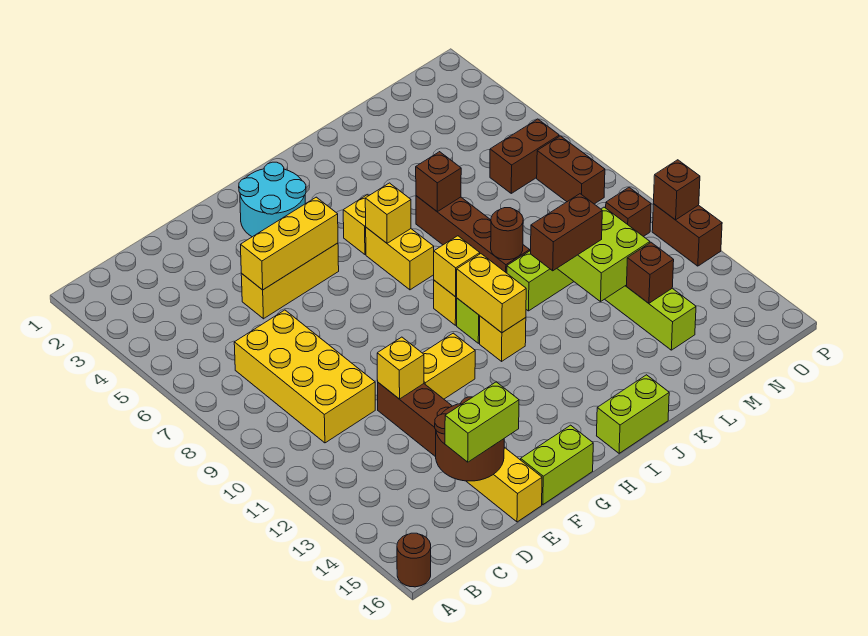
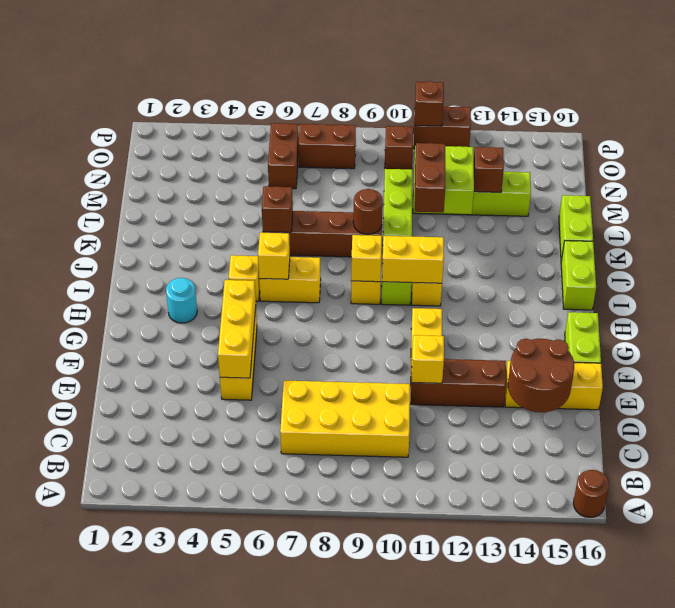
lime brick D15:E15 level 3 -> lime brick K16:L16 level 1
cyan round brick G2:H3 level 1 -> cyan round brick H3 level 1

